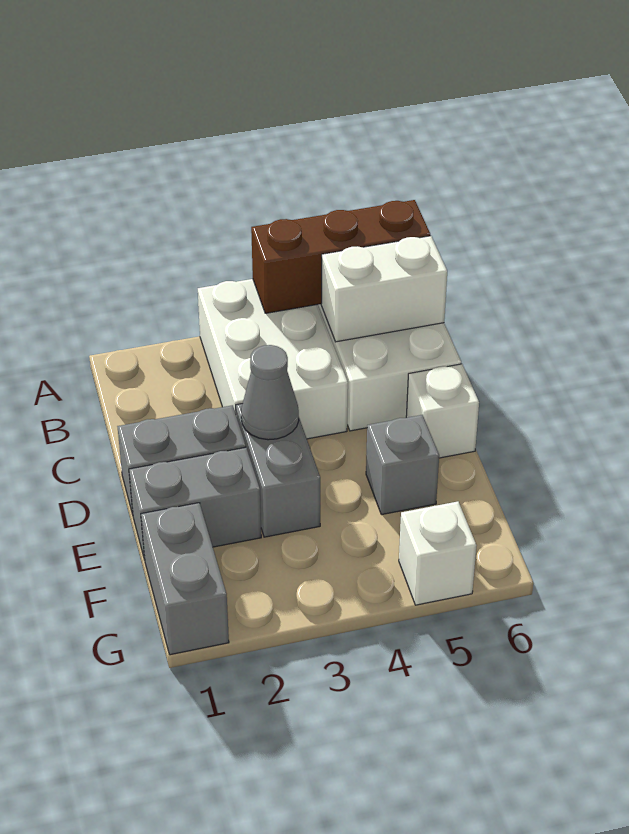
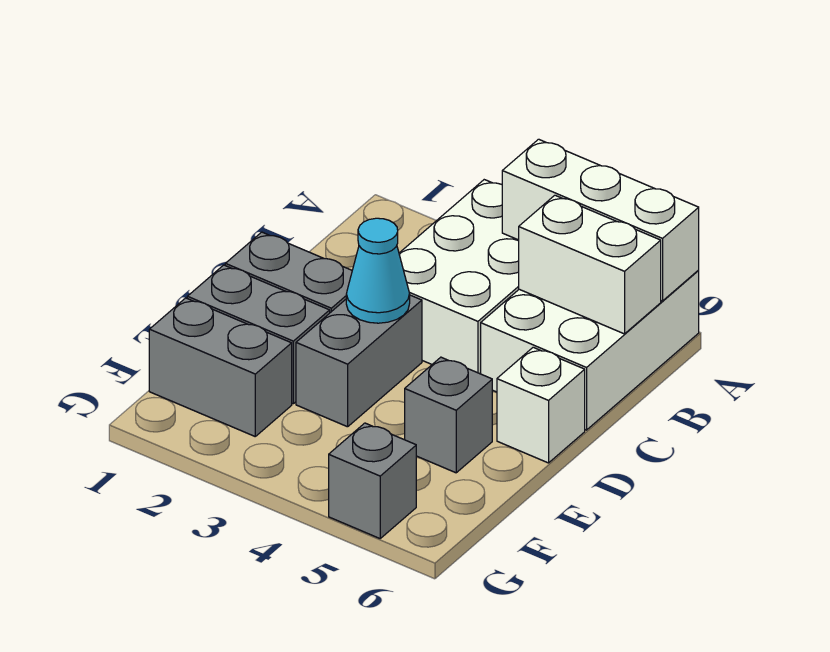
brown brick A4:A6 level 2 -> white brick A4:A6 level 2
grey cone D3 level 2 -> cyan cone D3 level 2
grey brick F1:G1 level 1 -> grey brick F1:F2 level 1
white brick G5 level 1 -> grey brick G5 level 1

